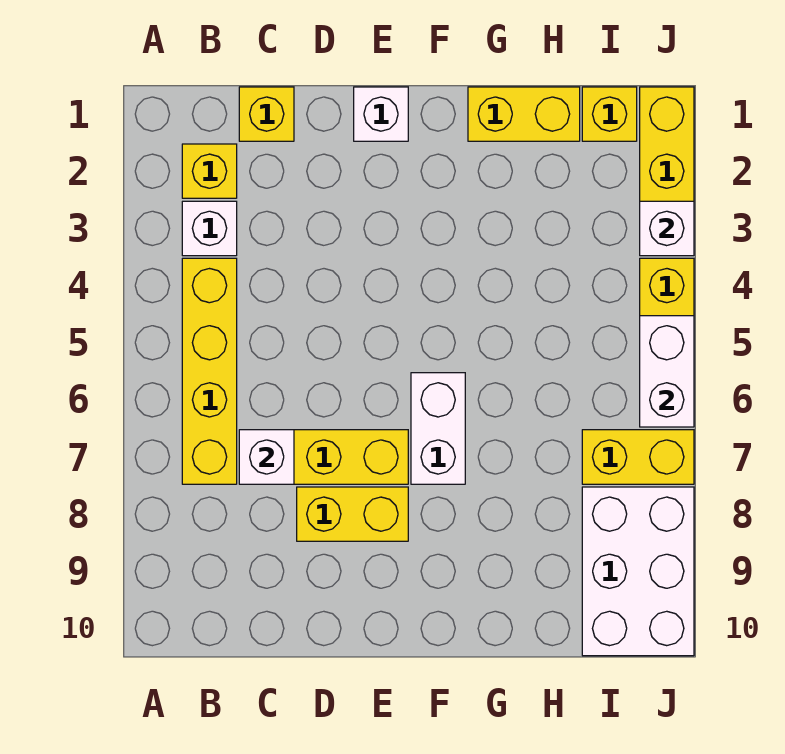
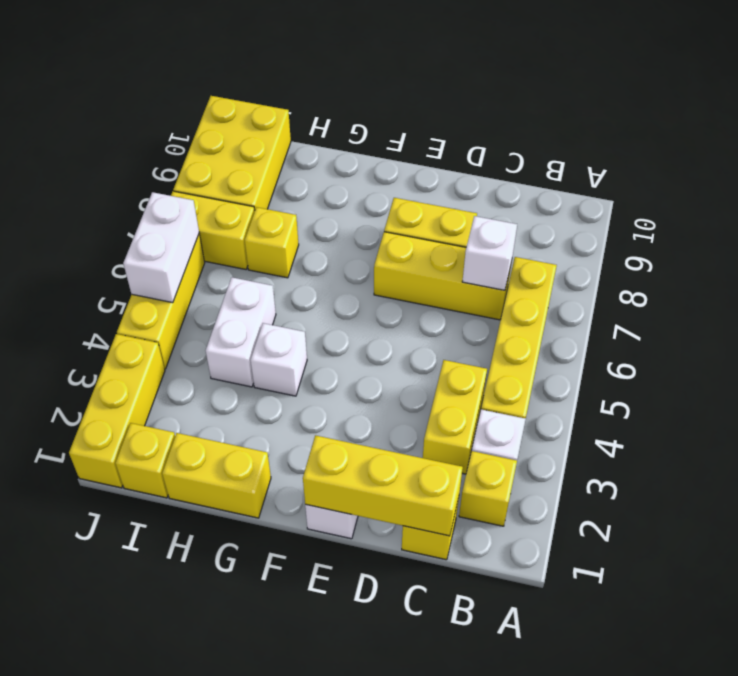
none -> yellow brick C1:E1 level 2
none -> yellow brick C3:C4 level 1
white brick F6:F7 level 1 -> white brick H4:H5 level 1
none -> yellow brick H7 level 1
white brick I8:J10 level 1 -> yellow brick I8:J10 level 1
white brick J3 level 2 -> white brick G4 level 1

